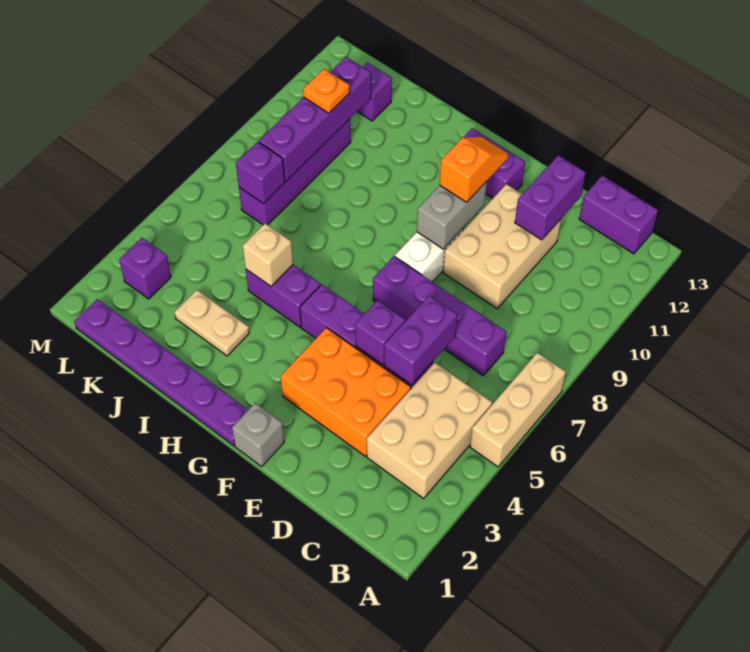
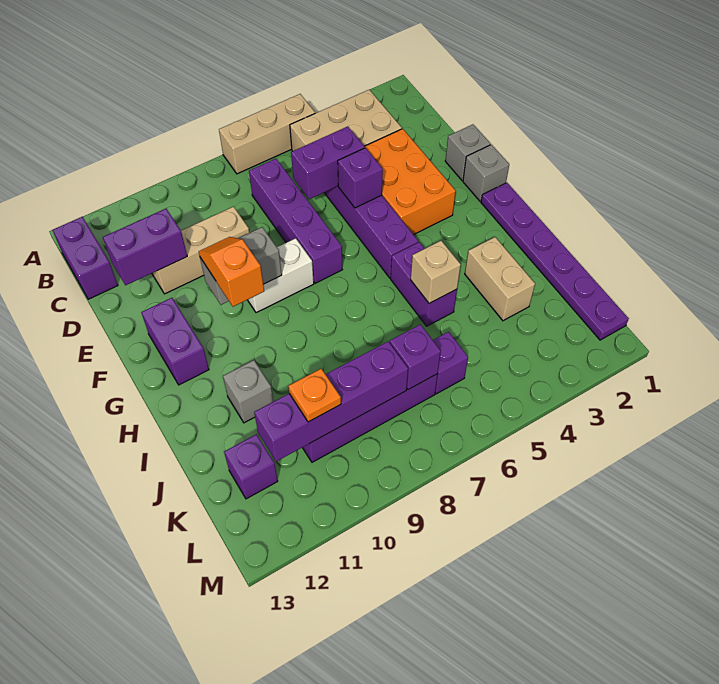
tan brick D9:E11 level 1 -> tan brick D9:D11 level 1
none -> grey brick E1 level 1
orange slope F10:F11 level 3 top 10 -> orange slope F10:G10 level 3 top G
tan plate I3:J3 level 1 -> tan brick I3:J3 level 1
none -> grey brick I11 level 1
purple brick L3 level 1 -> purple brick K6 level 1

